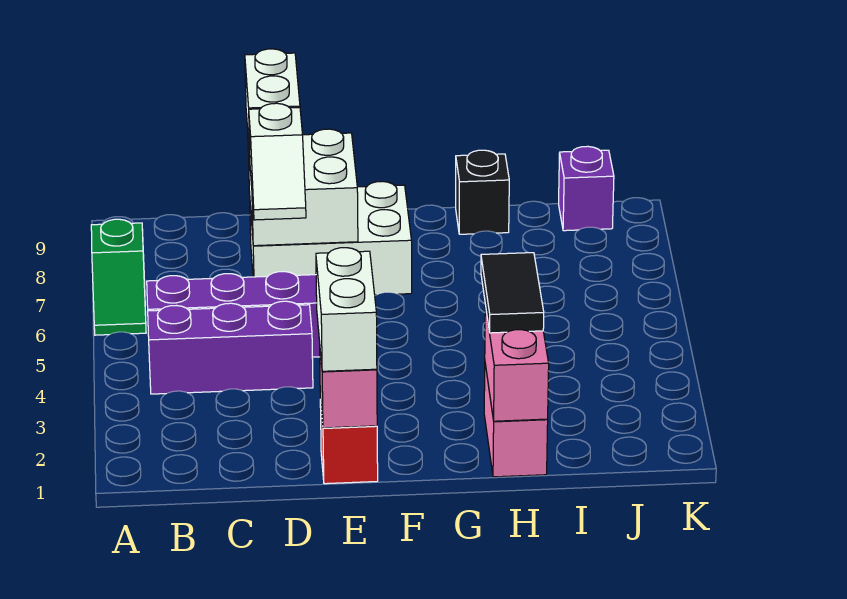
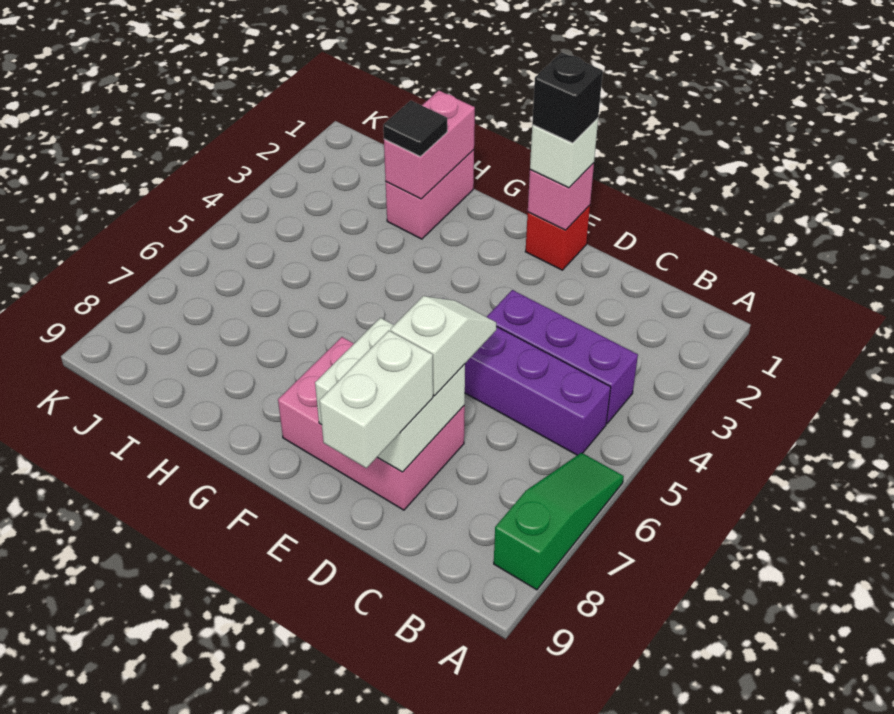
green slope A6:A7 level 1 top 7 -> green slope A6:A8 level 1 top 8
white brick D7:F8 level 1 -> pink brick D7:F8 level 1
white brick E1:E2 level 3 -> white brick E1 level 3
black tile H2:H3 level 3 -> black tile H2 level 3
black brick H9 level 1 -> black brick E1 level 4
purple brick J9 level 1 -> none

